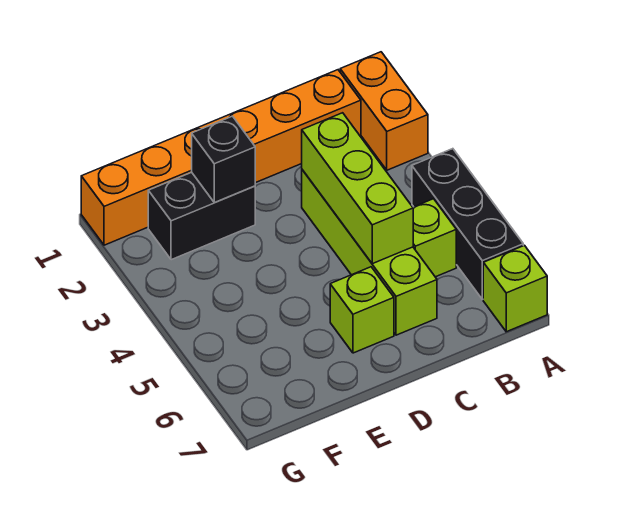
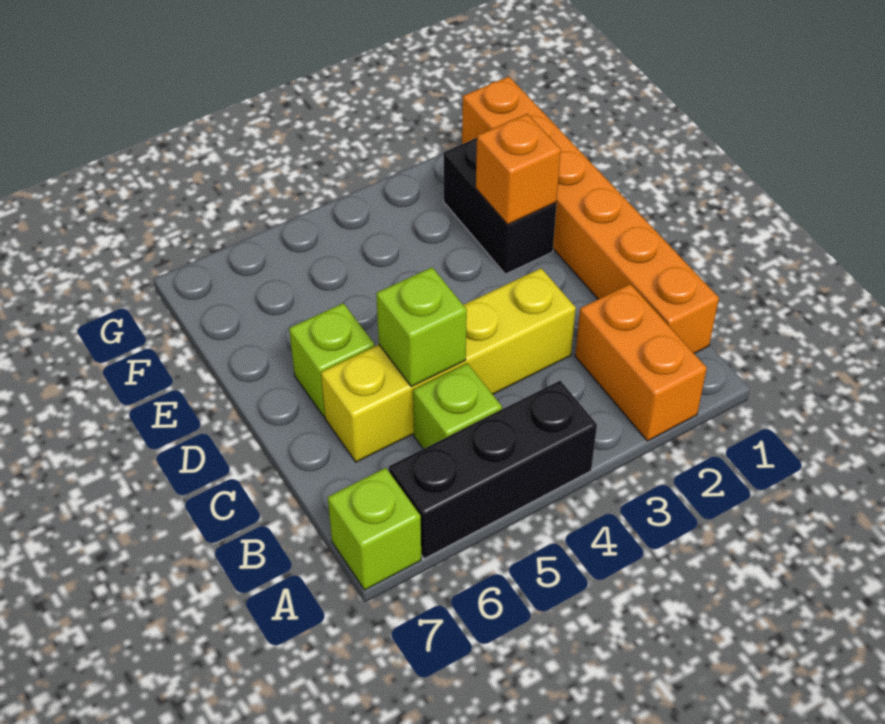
orange brick A1:A2 level 1 -> orange brick A2:B2 level 1
lime brick C3:C6 level 1 -> yellow brick C3:C6 level 1
lime brick C3:C5 level 2 -> lime brick C5 level 2
black brick E2 level 2 -> orange brick E2 level 2

